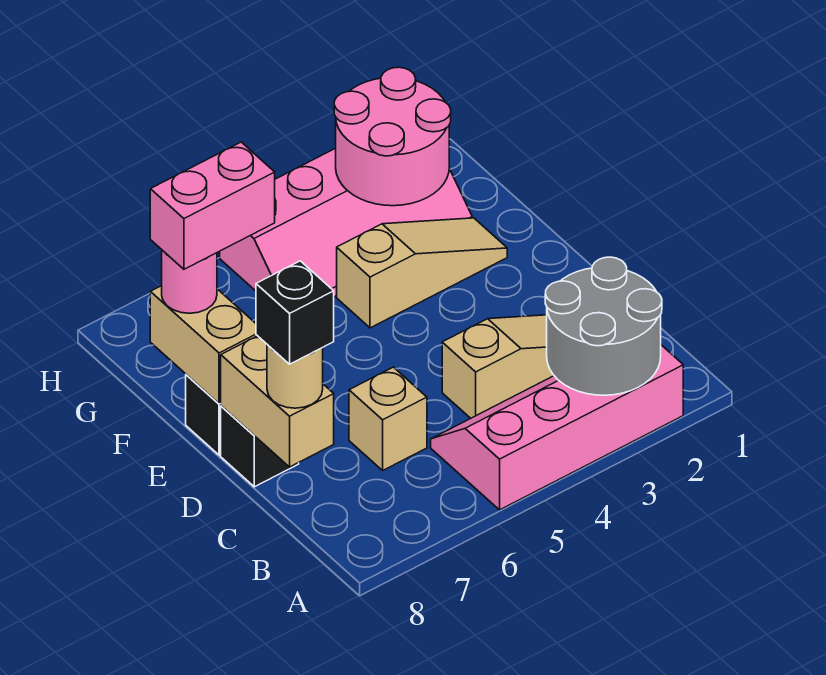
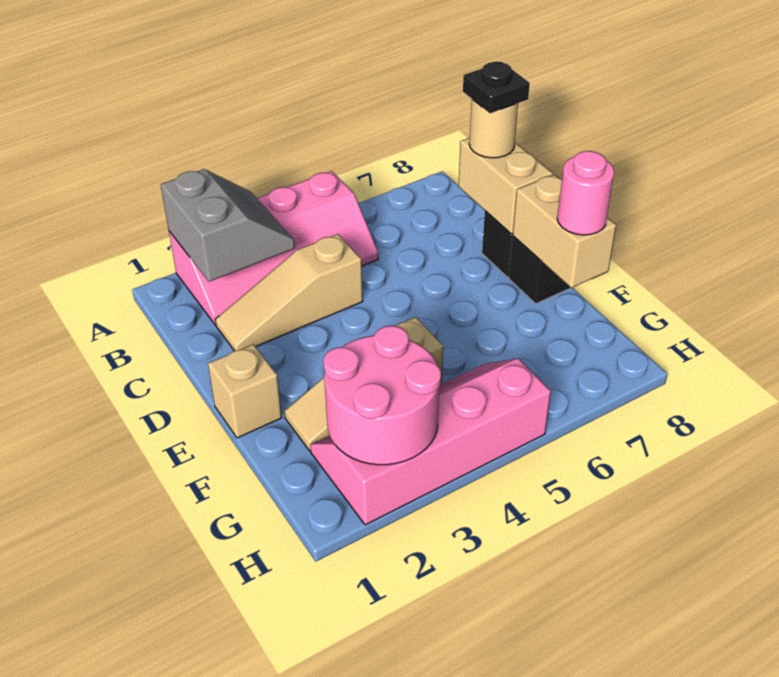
grey round brick A2:B3 level 2 -> grey slope A2:B3 level 2 top 2
tan brick C6 level 1 -> tan brick E1 level 1
black brick C8 level 4 -> black plate C8 level 4
pink brick F7:F8 level 4 -> none

